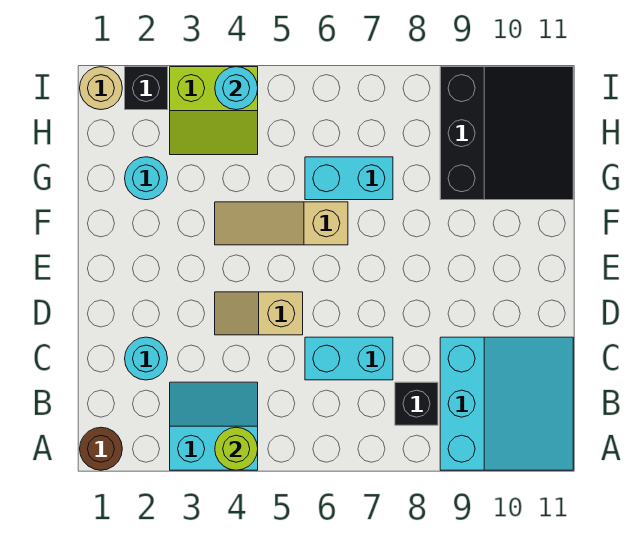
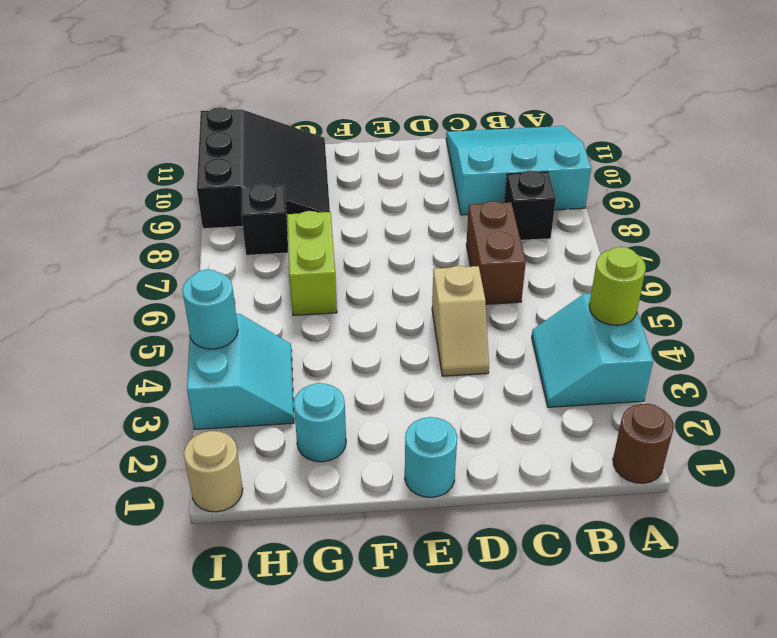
cyan round brick C2 level 1 -> cyan round brick E1 level 1
cyan brick C6:C7 level 1 -> brown brick C6:C7 level 1
tan slope F4:F6 level 1 top 6 -> none
cyan brick G6:G7 level 1 -> lime brick G6:G7 level 1
black slope G9:I11 level 1 top 9 -> black slope G9:I11 level 1 top I
lime slope H3:I4 level 1 top I -> cyan slope H3:I4 level 1 top I
black brick I2 level 1 -> black brick H8 level 1

